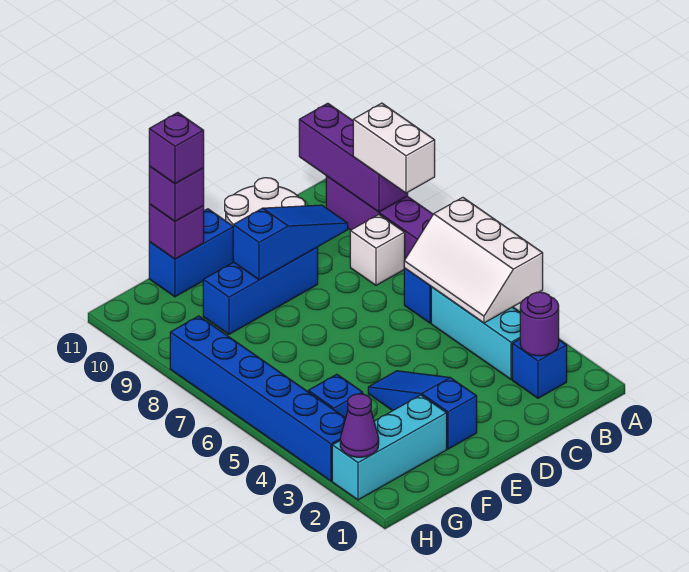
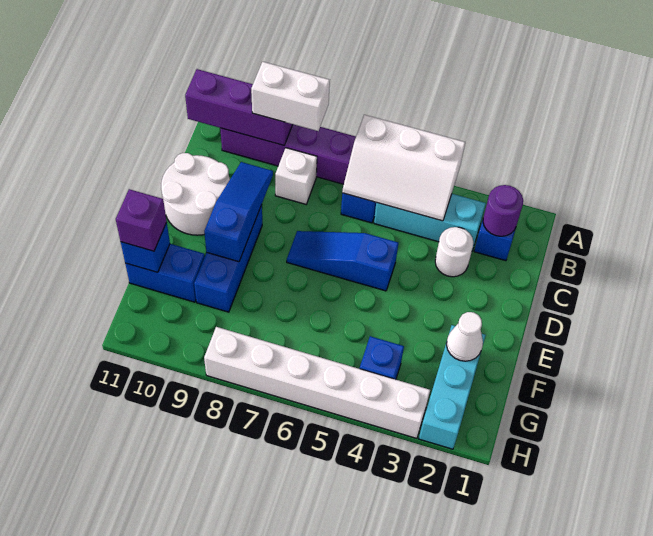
none -> white round brick C3 level 1
blue slope E2:E4 level 1 top 2 -> blue slope D5:D7 level 1 top 5
blue brick E11:F11 level 1 -> blue brick F10:F11 level 1
none -> white cone F2 level 2
purple brick F11 level 2 -> blue brick F11 level 2
purple brick F11 level 4 -> none
purple cone H2 level 2 -> none
blue brick H3:H8 level 1 -> white brick H3:H8 level 1

